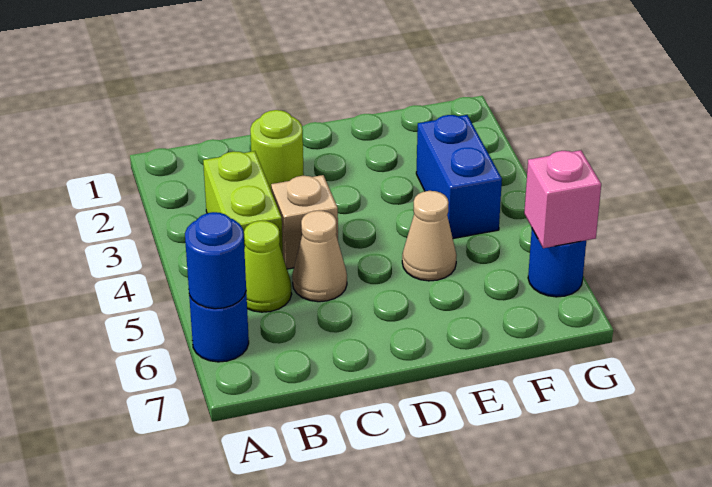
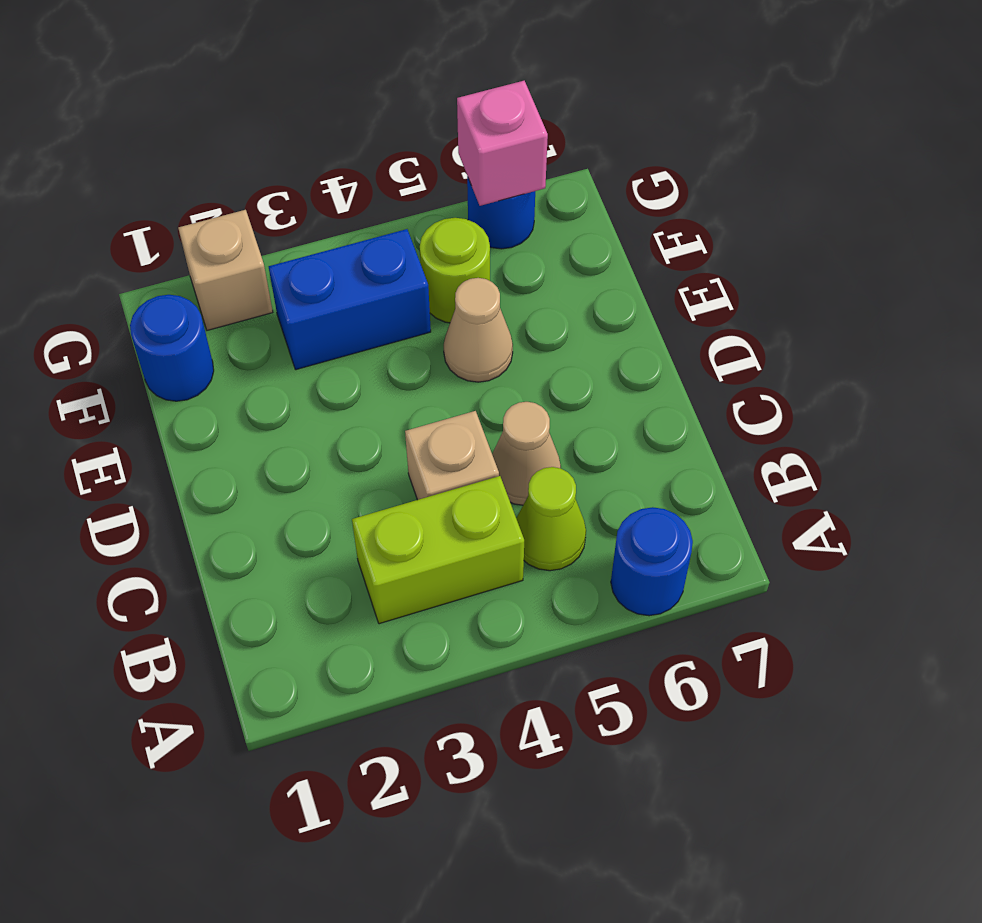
blue round brick A6 level 2 -> blue round brick F1 level 1
lime round brick C2 level 1 -> lime round brick F5 level 1
none -> tan brick G2 level 1

